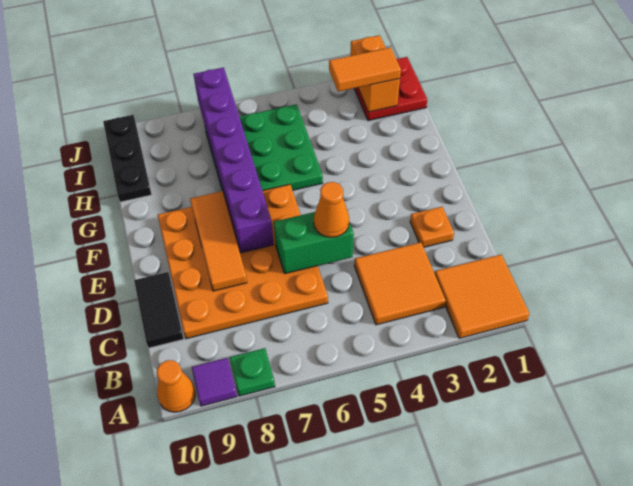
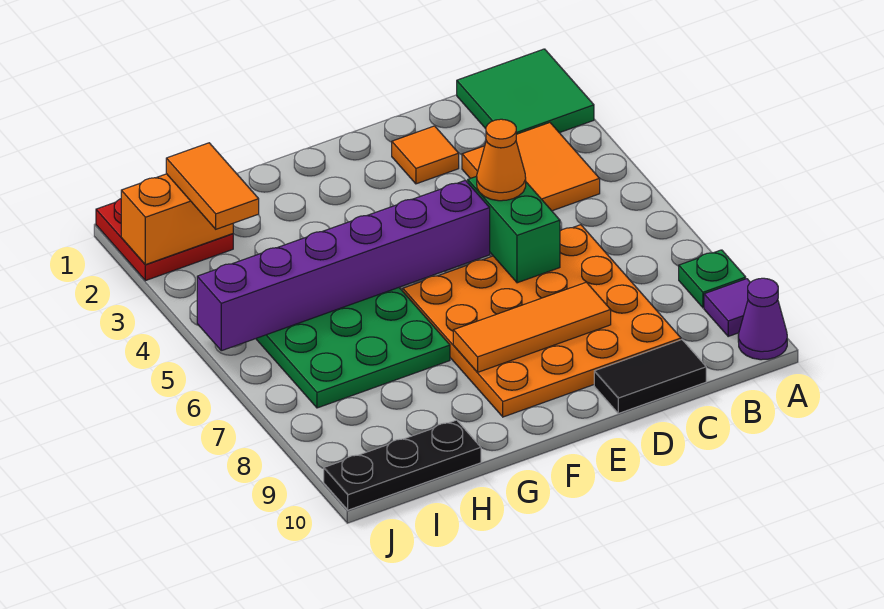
orange tile A1:B2 level 1 -> green tile A1:B2 level 1
orange cone A10 level 1 -> purple cone A10 level 1
orange plate D2 level 1 -> orange tile D2 level 1
purple brick E7:J7 level 2 -> purple brick E5:J5 level 2

